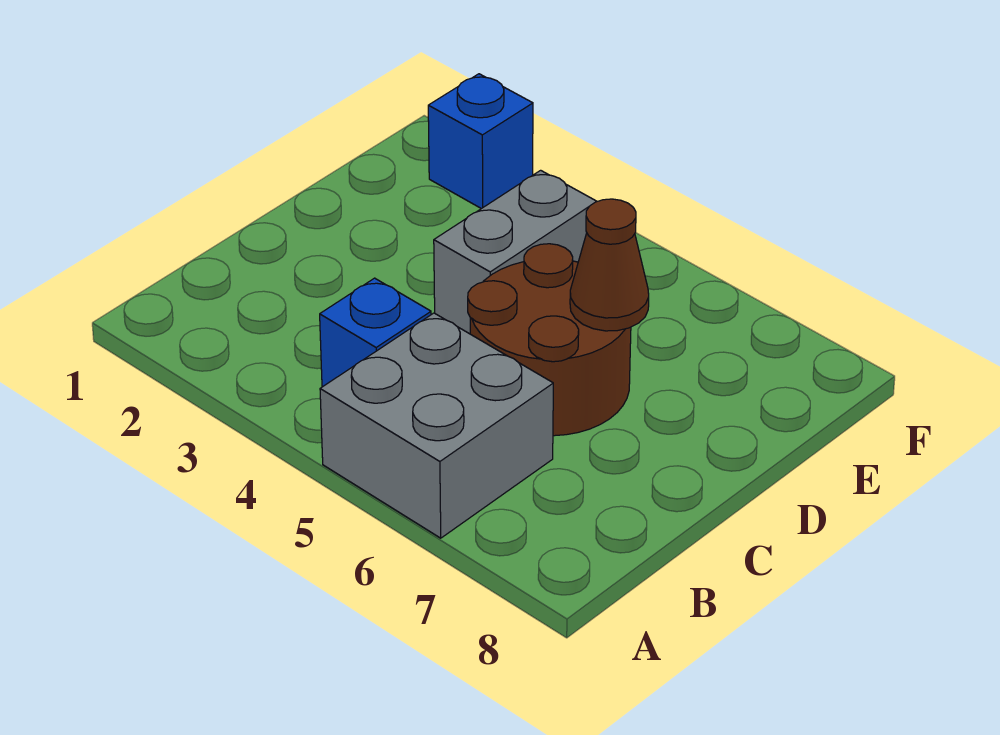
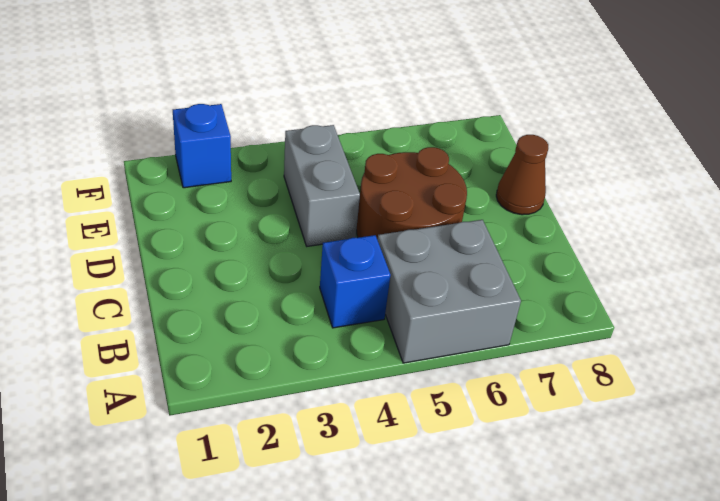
brown cone D6 level 2 -> brown cone D8 level 1

